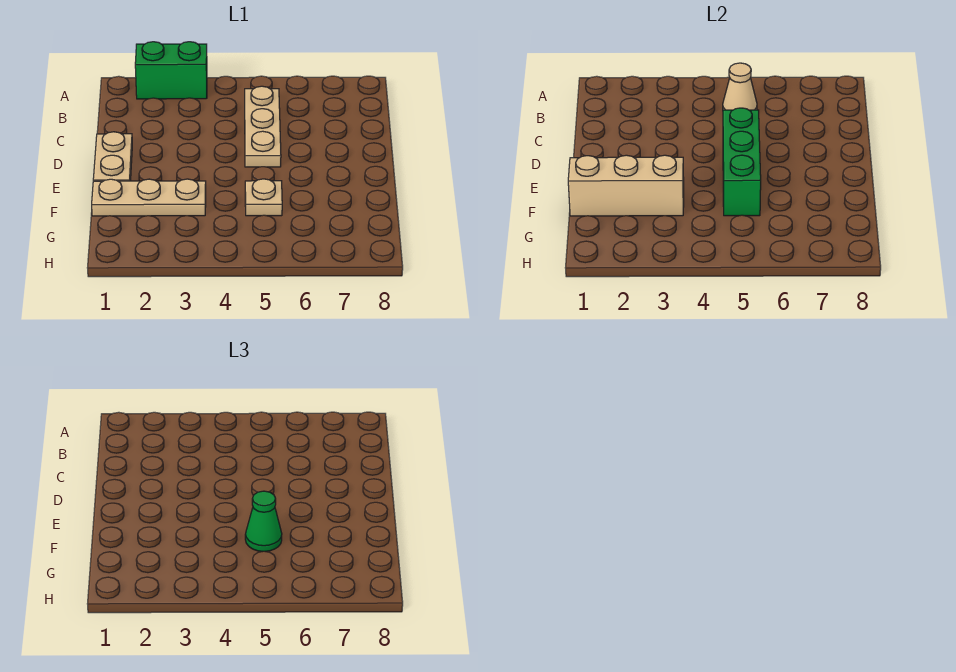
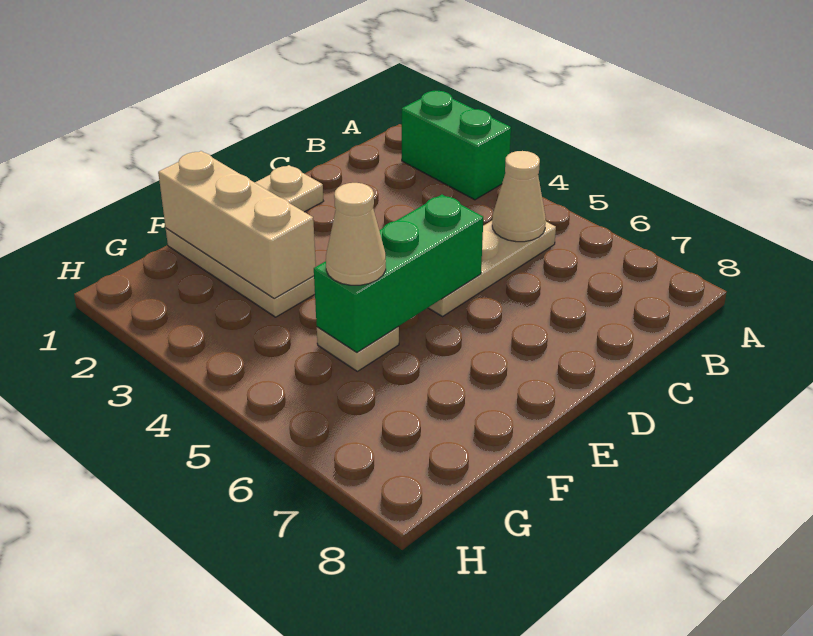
green cone F5 level 3 -> tan cone F5 level 3

